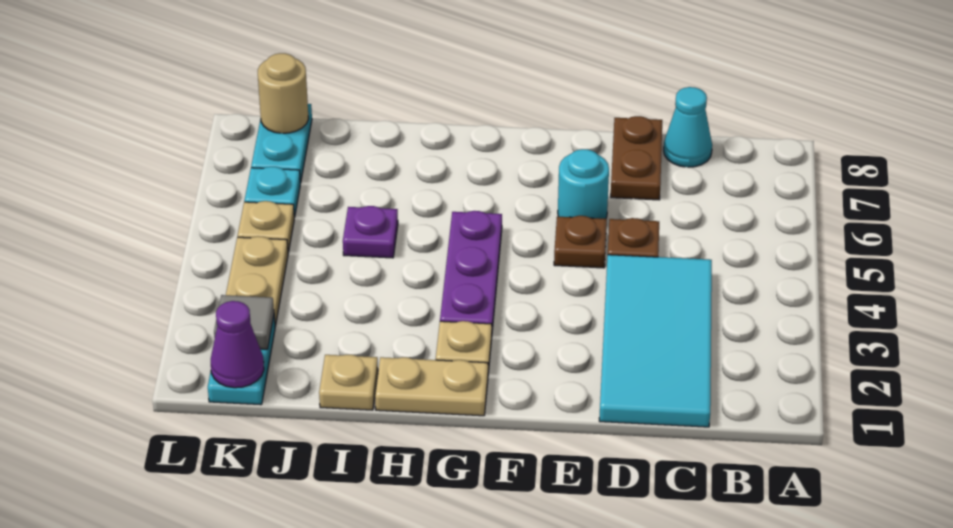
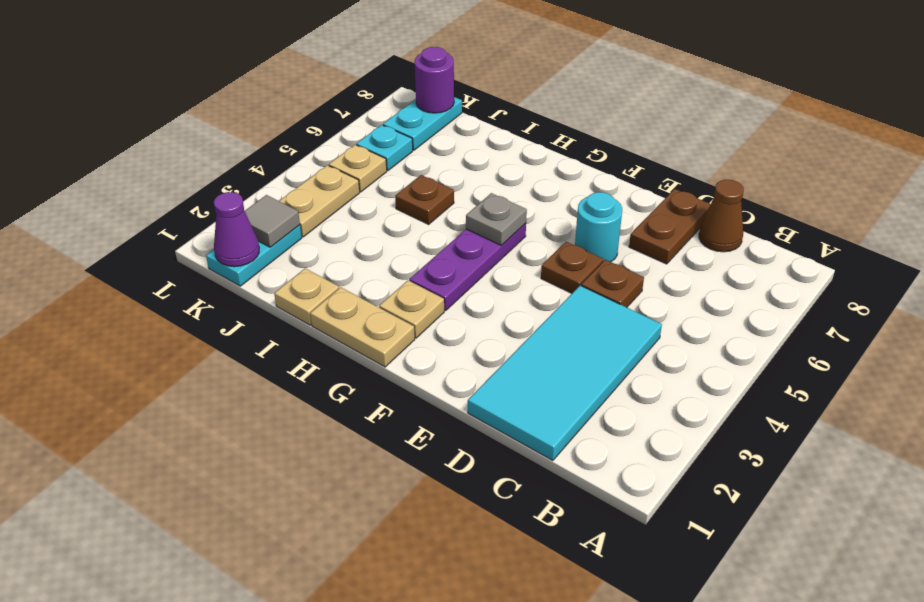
cyan cone C8 level 1 -> brown cone C8 level 1
none -> grey plate G5 level 2
purple plate I5 level 1 -> brown plate I5 level 1
tan round brick K8 level 2 -> purple round brick K8 level 2

